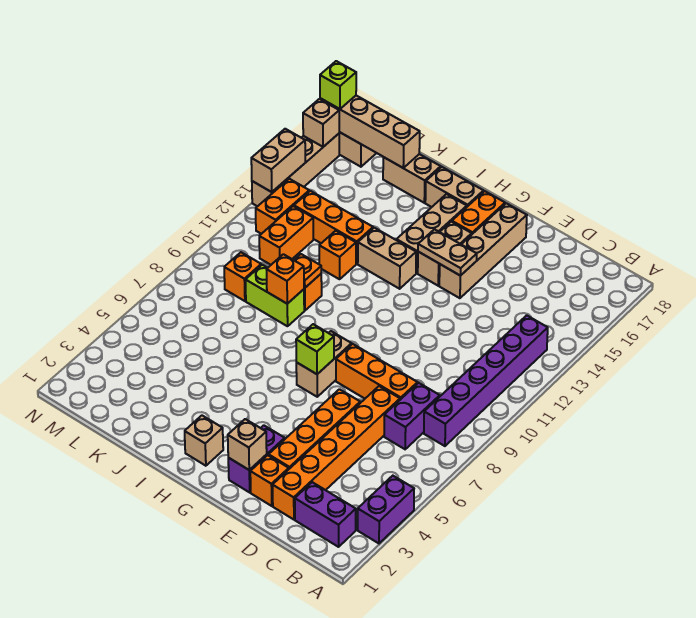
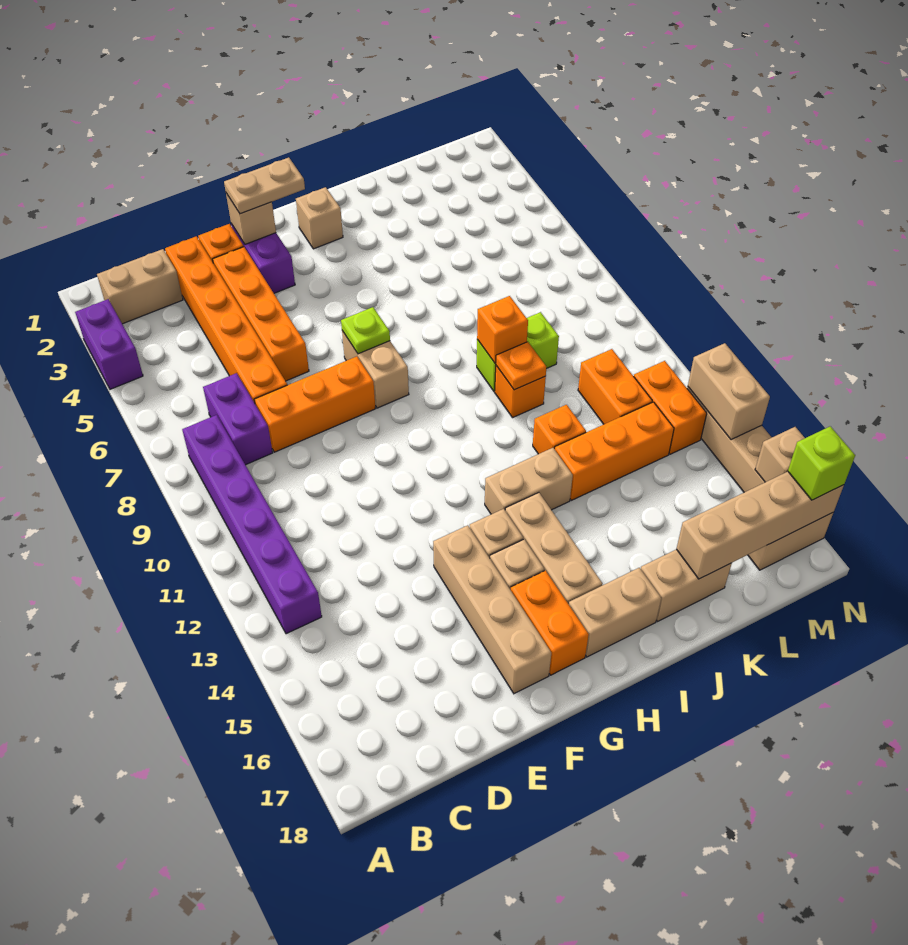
purple brick B2:C2 level 1 -> tan brick B2:C2 level 1
tan plate F14:G14 level 2 -> tan plate F2:G2 level 3
lime brick G7 level 2 -> lime plate G7 level 2
orange brick L9 level 1 -> none

